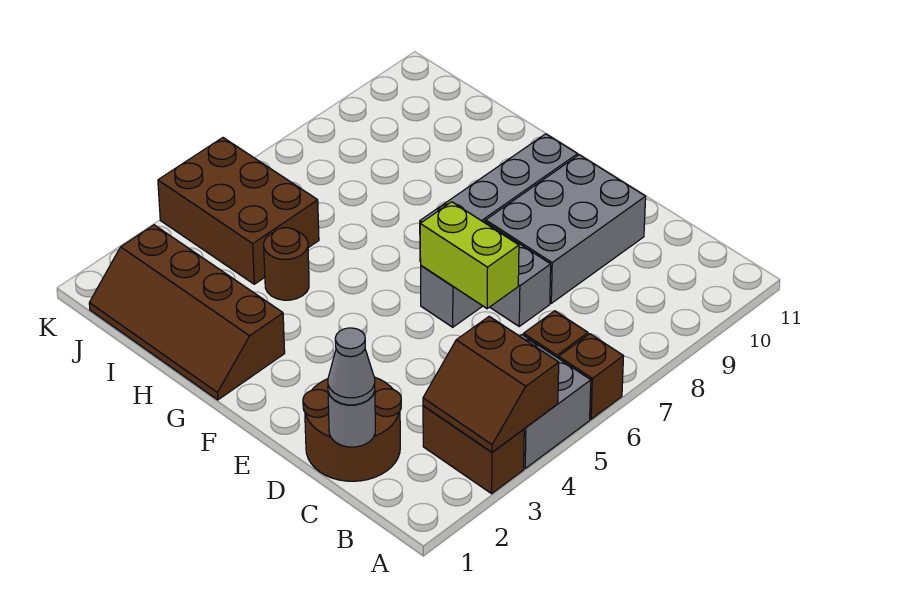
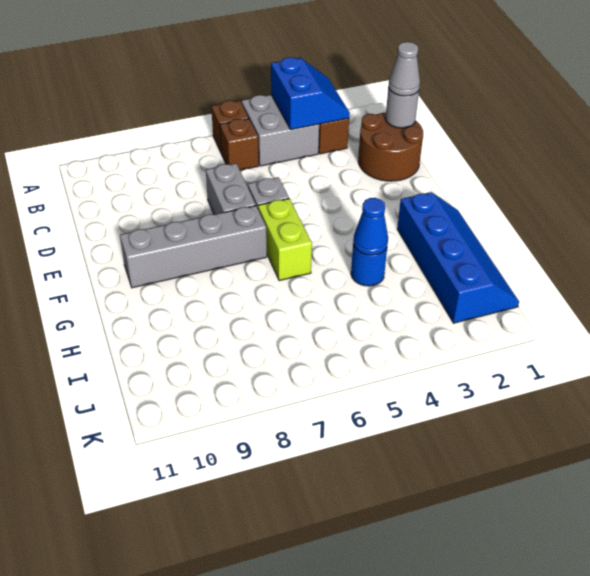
brown slope A3:B4 level 2 top 4 -> blue slope A3:B4 level 2 top 4
lime brick D6:E6 level 2 -> lime brick F6:G6 level 1
grey brick D8:E10 level 1 -> none
brown slope G1:J2 level 1 top 2 -> blue slope G1:J2 level 1 top 2
brown round brick H4 level 1 -> blue round brick H4 level 1
none -> blue cone H4 level 2
brown brick I4:K5 level 1 -> none

